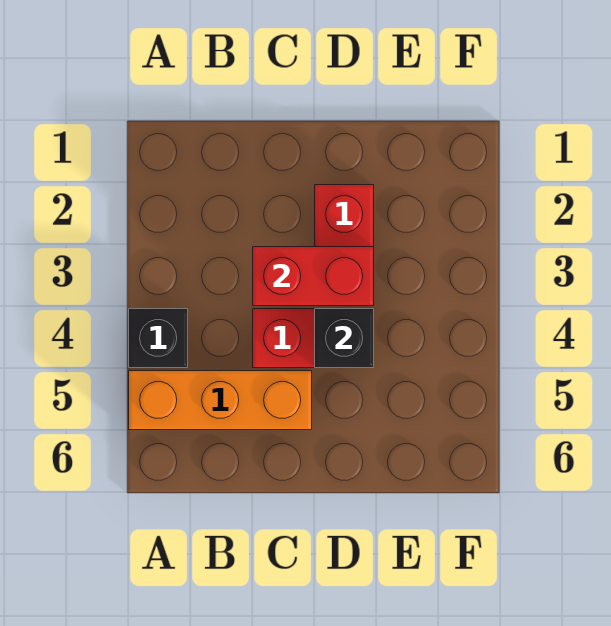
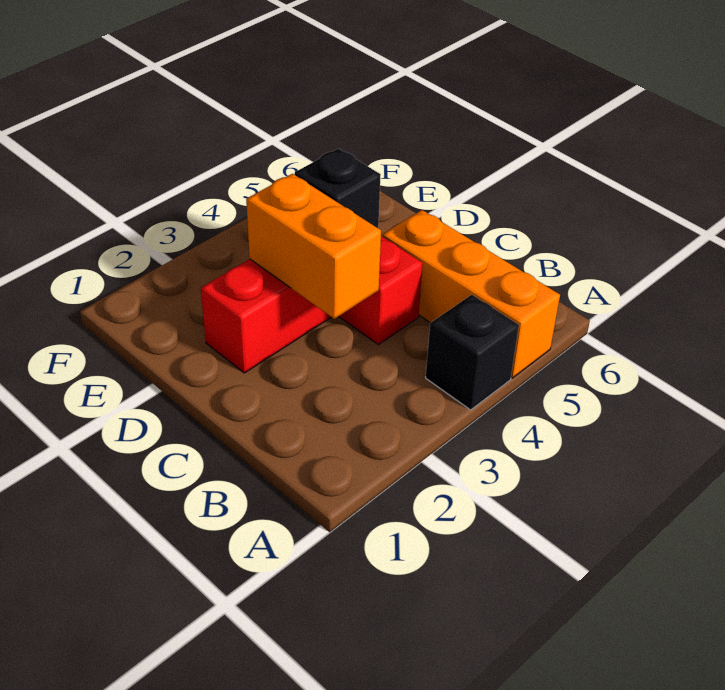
red brick C3:D3 level 2 -> orange brick C3:D3 level 2

